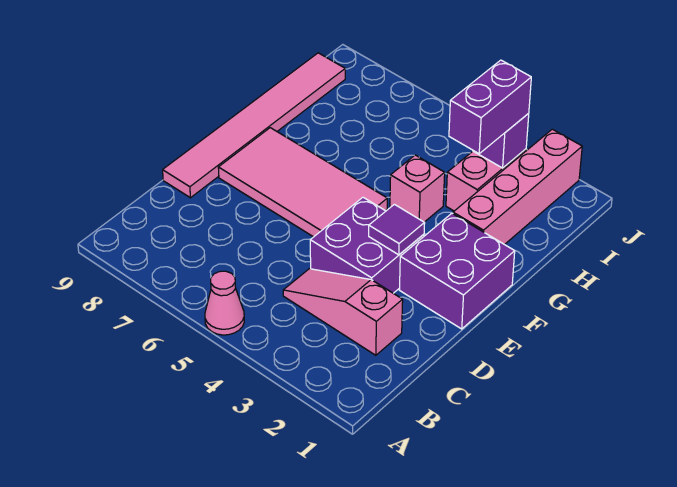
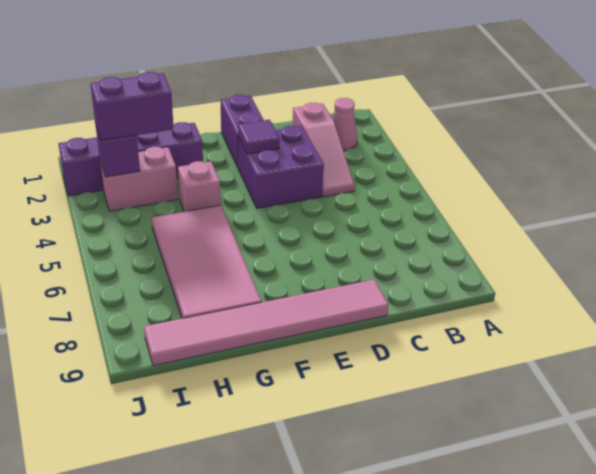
pink cone A5 level 1 -> pink cone B2 level 1
purple brick E1:F2 level 1 -> purple brick E1:E2 level 1
pink tile E5:F8 level 1 -> pink tile G5:H8 level 1
pink brick G2:J2 level 1 -> purple brick G2:J2 level 1

